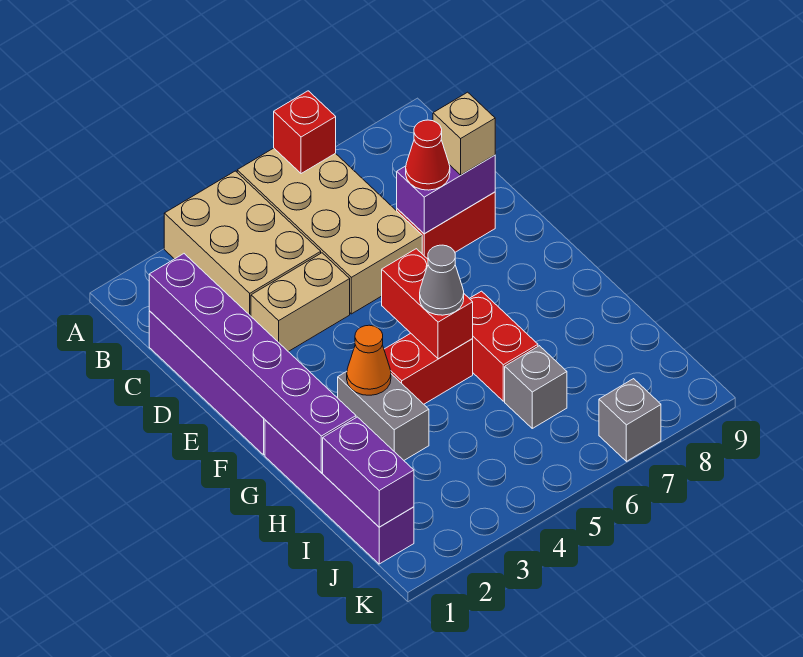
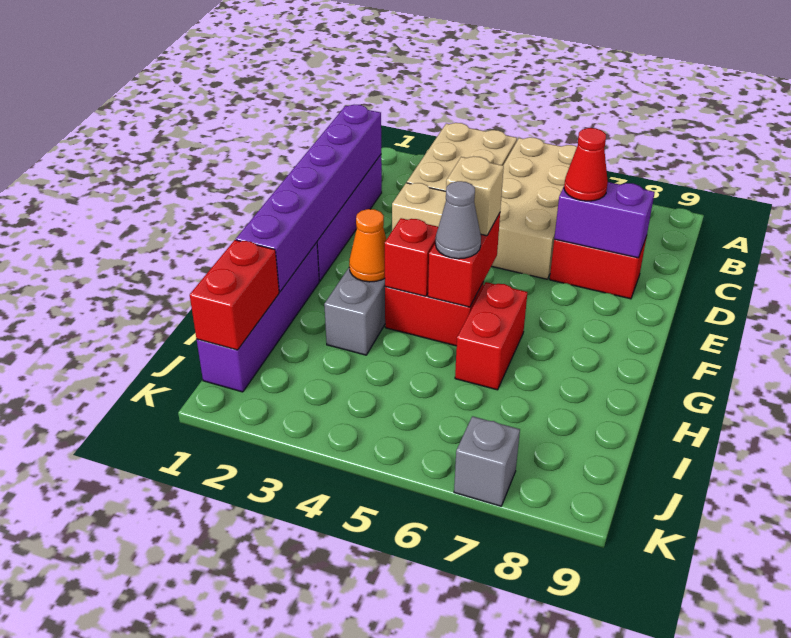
red brick A6 level 2 -> red brick G4 level 2
tan brick D8 level 3 -> tan brick F5 level 3
purple brick I1:J1 level 2 -> red brick I1:J1 level 2
grey brick I6 level 1 -> none

